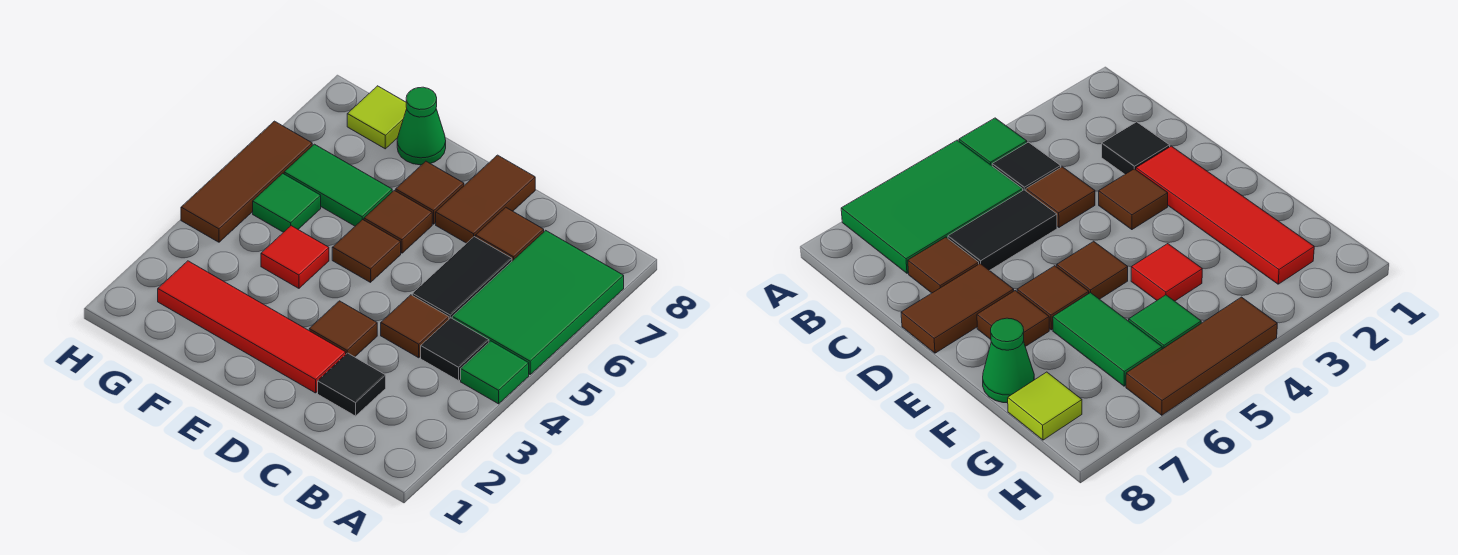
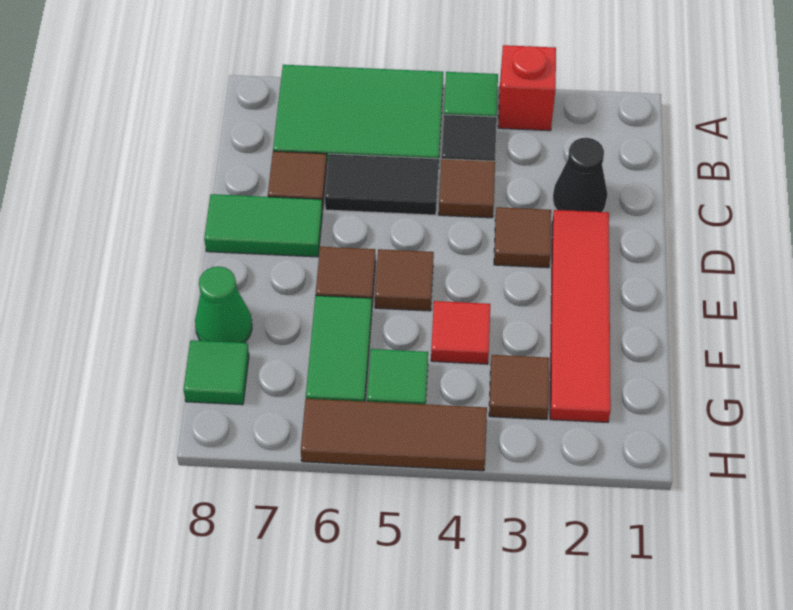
none -> red brick A3 level 1
black tile C2 level 1 -> black cone C2 level 1
brown tile D7:D8 level 1 -> green tile D7:D8 level 1
brown tile E7 level 1 -> brown tile G3 level 1
lime tile G8 level 1 -> green tile G8 level 1

